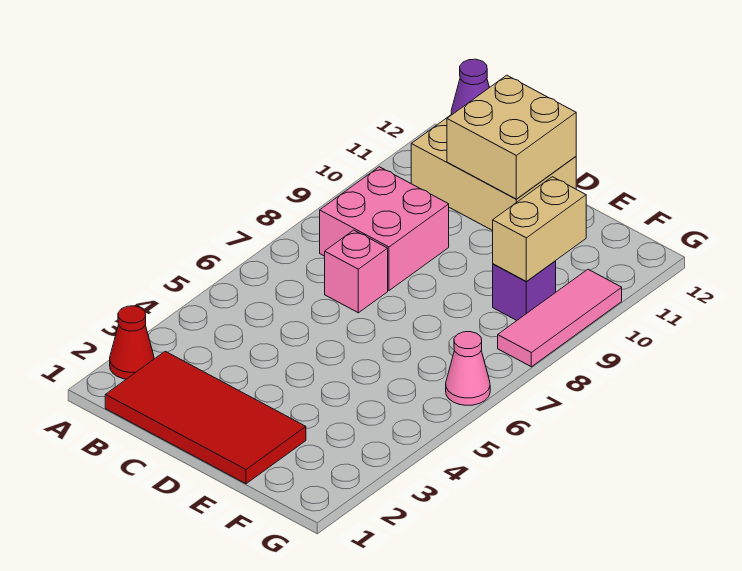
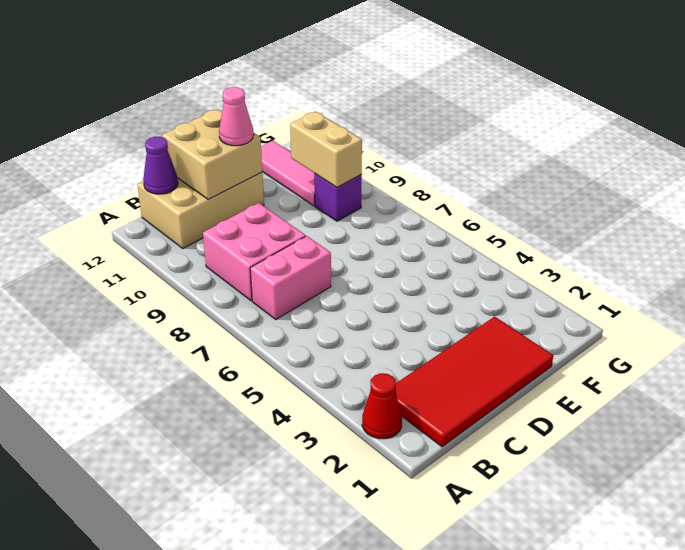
pink brick C7 level 1 -> pink brick B7:C7 level 1
pink cone G6 level 1 -> pink cone D11 level 3
pink tile G8:G10 level 1 -> pink tile F10:F12 level 1

